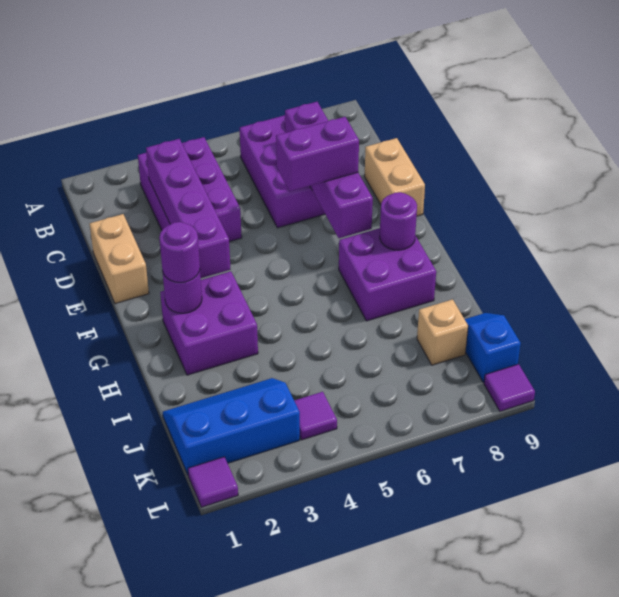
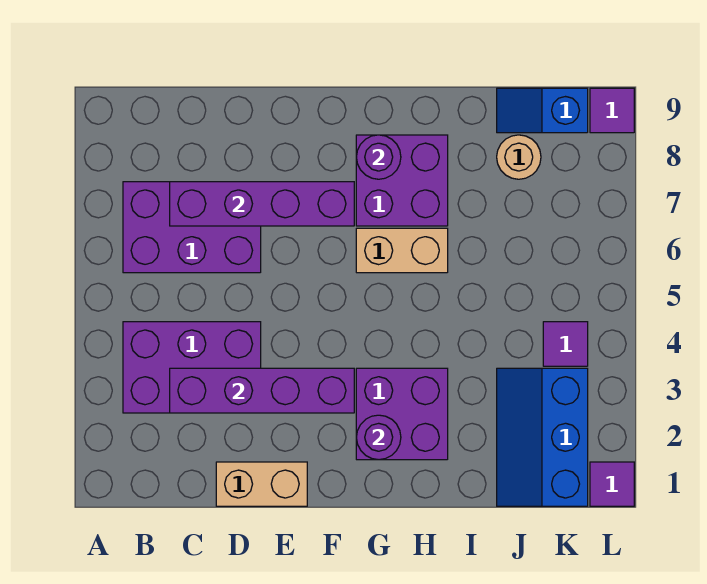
tan brick D9:E9 level 1 -> tan brick G6:H6 level 1
purple brick E6:E7 level 3 -> none
purple round brick G2 level 3 -> none
tan brick J8 level 1 -> tan round brick J8 level 1

